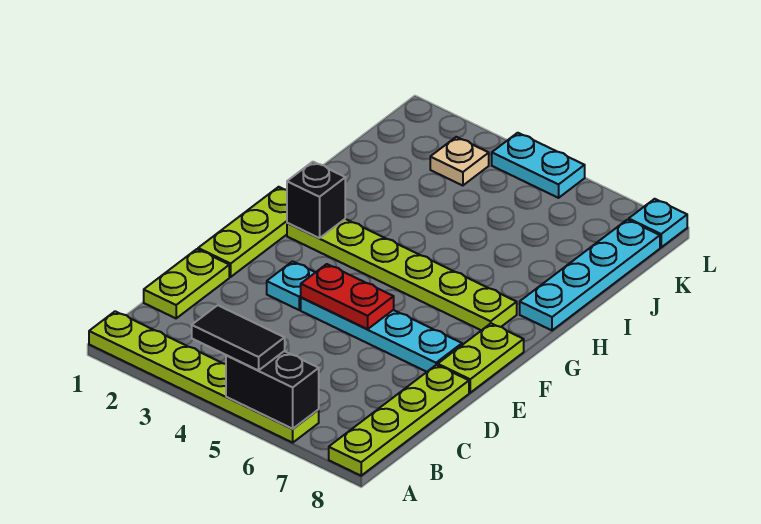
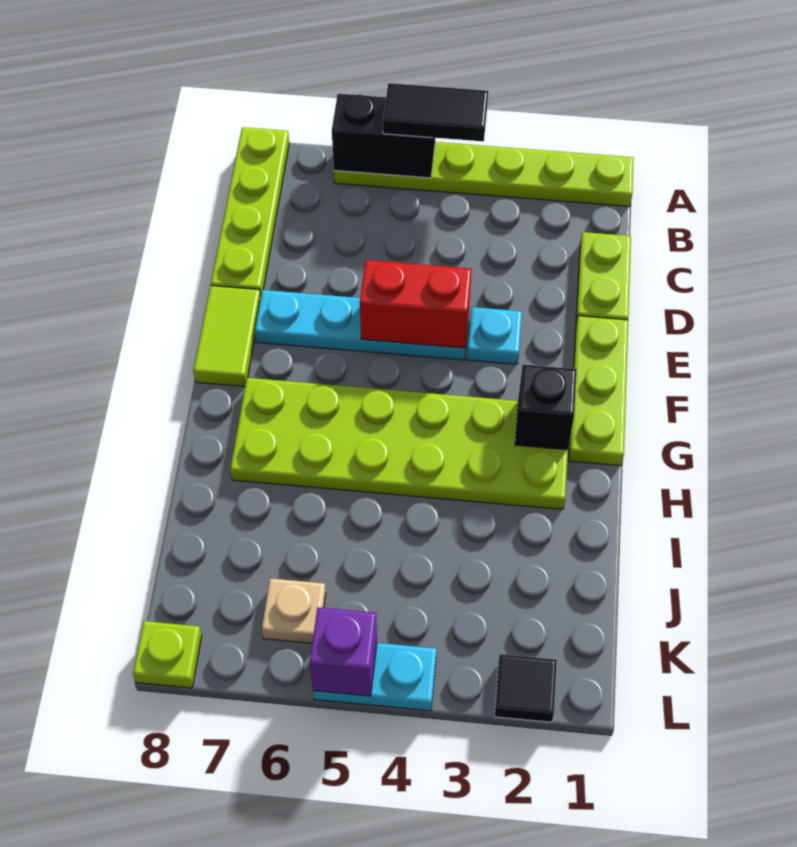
red plate E4:E5 level 2 -> red brick E4:E5 level 2
lime plate E8:F8 level 1 -> lime tile E8:F8 level 1
lime plate G2:G7 level 1 -> lime plate G2:H7 level 1
cyan plate H8:K8 level 1 -> none
tan plate K3 level 1 -> tan plate K6 level 1
none -> black tile L2 level 1
none -> purple brick L5 level 2
cyan plate L8 level 1 -> lime plate L8 level 1

